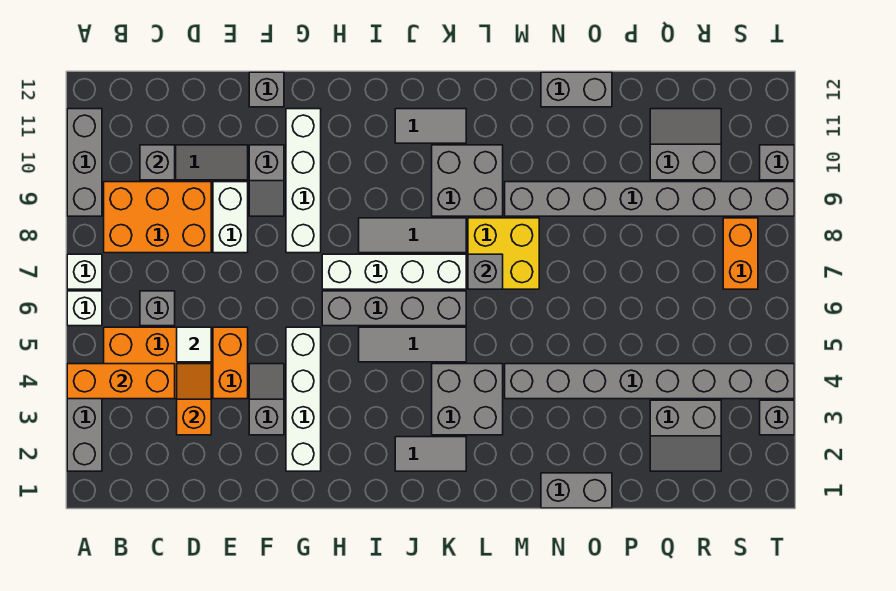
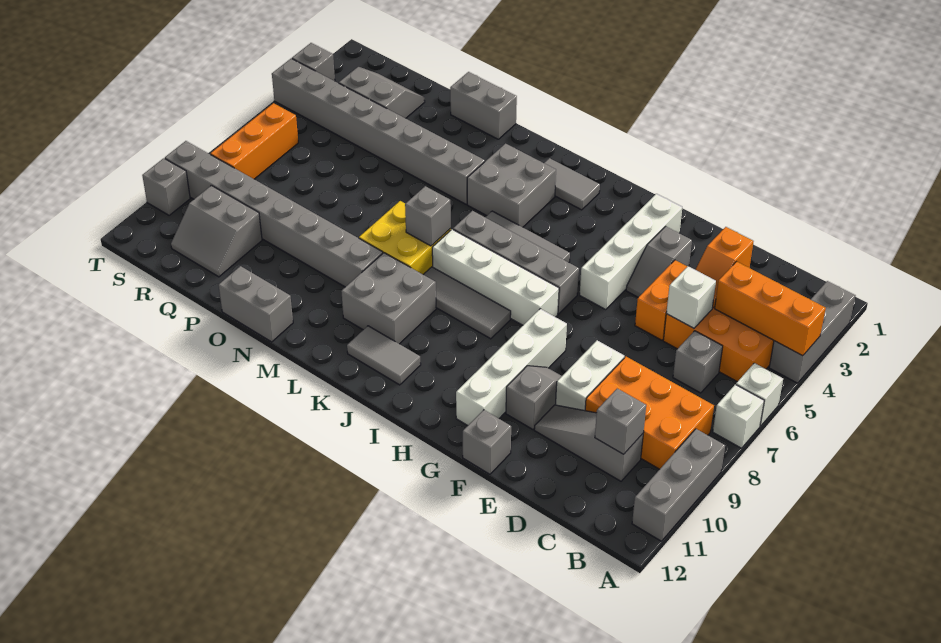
white tile D5 level 2 -> white brick D5 level 2
orange brick S7:S8 level 1 -> orange brick S6:S8 level 1

